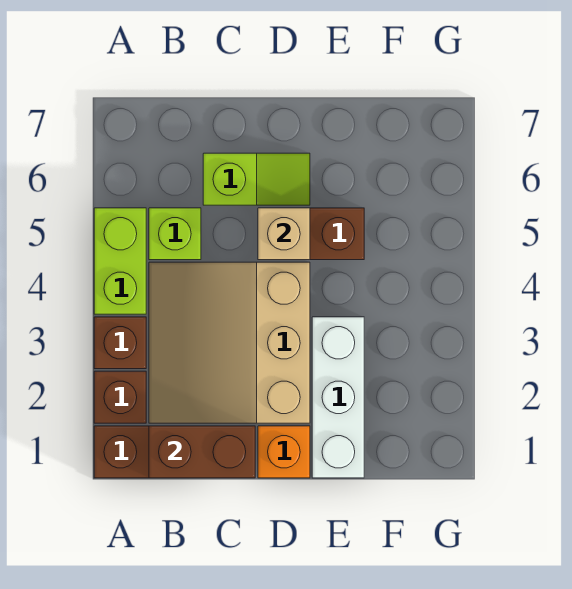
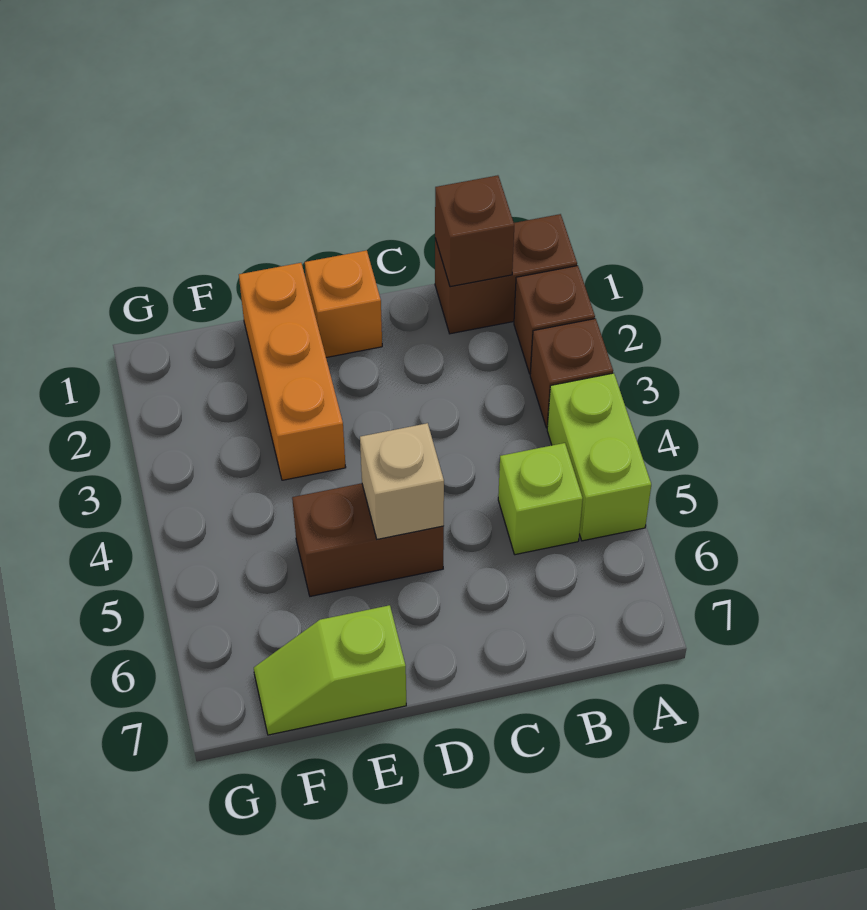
brown brick B1:C1 level 2 -> brown brick B1 level 2
tan slope B2:D4 level 1 top D -> none
lime slope C6:D6 level 1 top C -> lime slope E7:F7 level 1 top E
white brick E1:E3 level 1 -> orange brick E1:E3 level 1

